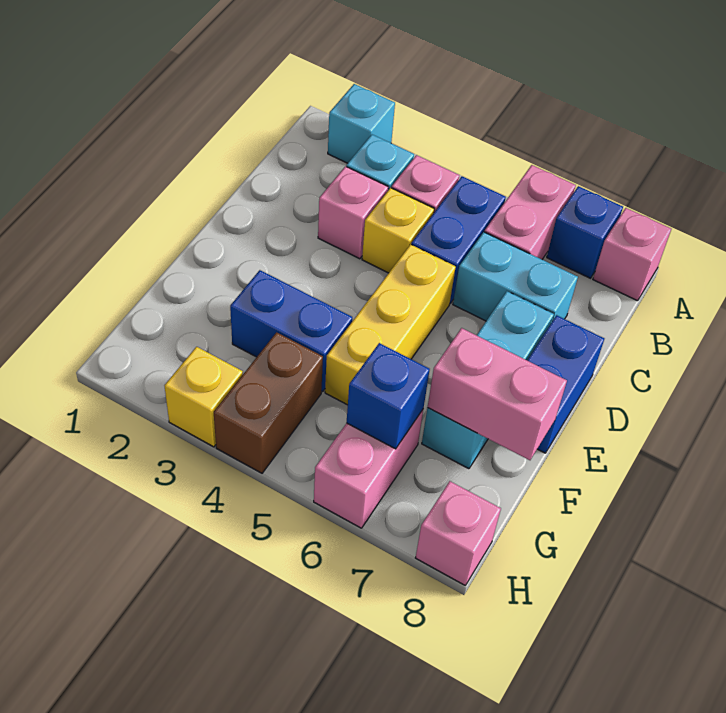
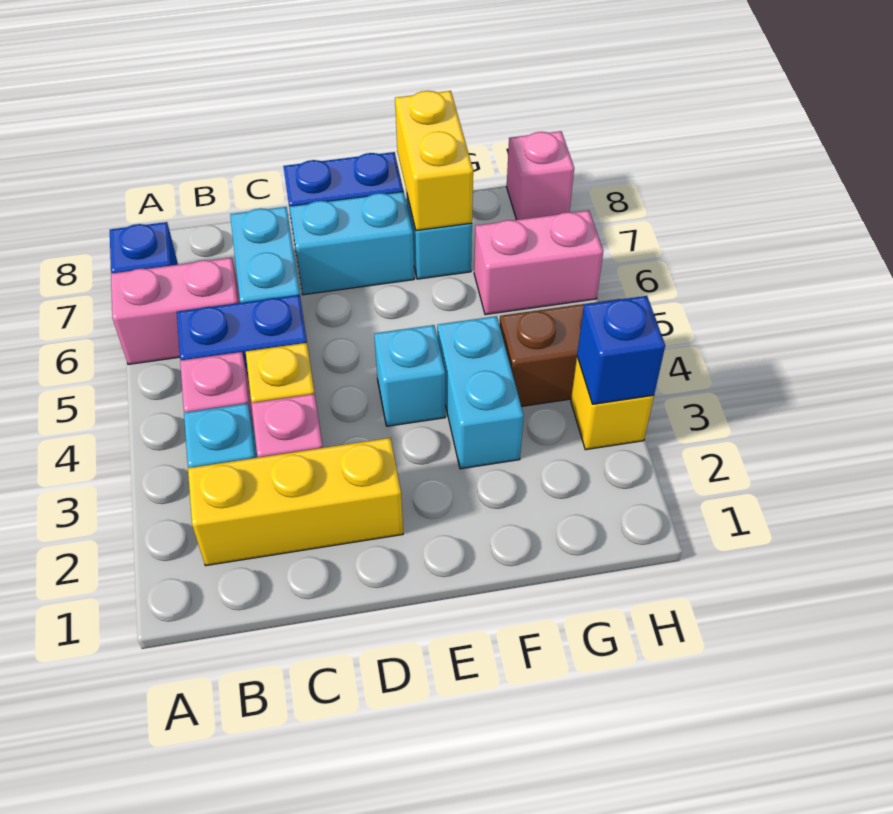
cyan brick A2 level 1 -> cyan brick E4 level 1
pink brick A8 level 1 -> none
yellow brick D5:F5 level 1 -> yellow brick B2:D2 level 1
blue brick F3:F4 level 1 -> cyan brick F3:F4 level 1
pink brick F7:F8 level 2 -> yellow brick F7:F8 level 2
blue brick G6 level 2 -> blue brick H3 level 2

